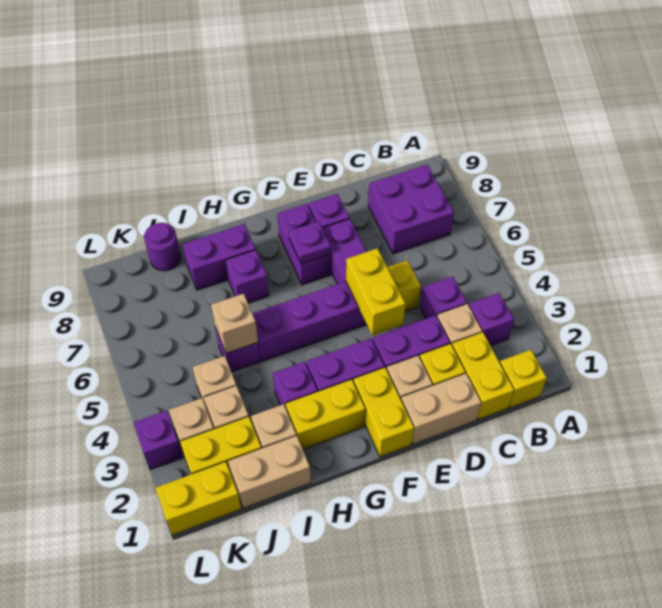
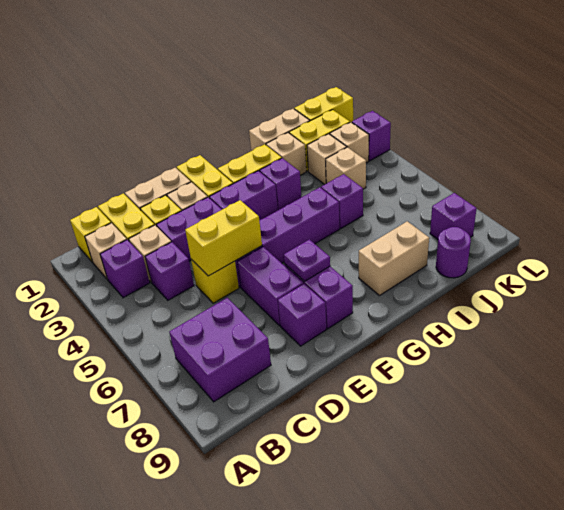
yellow brick E4:E5 level 2 -> yellow brick D5:E5 level 2
purple brick H7 level 1 -> purple brick K8 level 1
purple brick H8:I8 level 1 -> tan brick H8:I8 level 1
tan brick I5 level 2 -> tan brick B2 level 1

